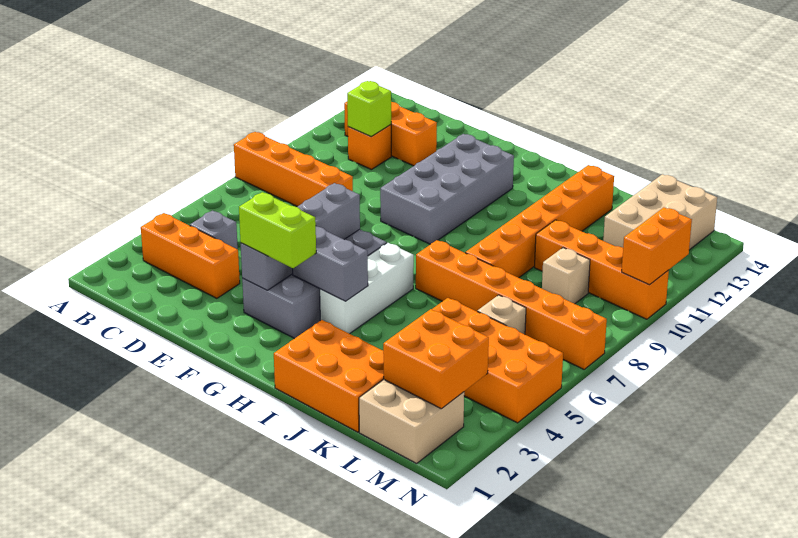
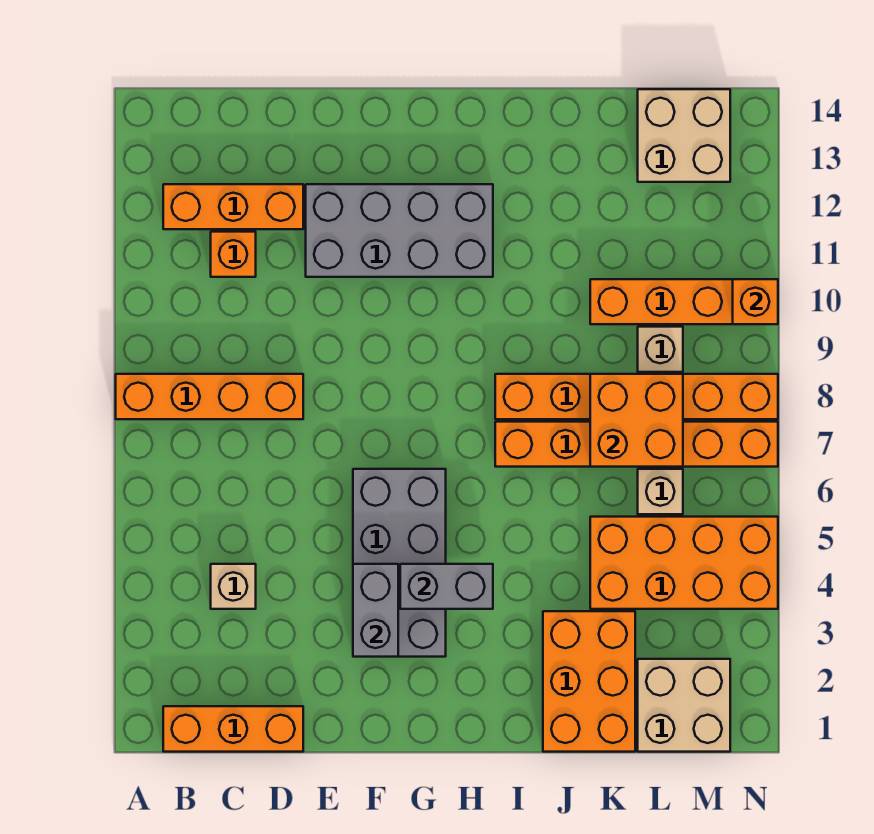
orange brick B3:D3 level 1 -> orange brick B1:D1 level 1
grey brick C4 level 1 -> tan brick C4 level 1
lime brick C11 level 2 -> none
grey brick F3:F6 level 2 -> grey brick F3:F4 level 2
lime brick F3:G3 level 3 -> none
grey brick F9:G12 level 1 -> grey brick E11:H12 level 1
white brick H4:H6 level 1 -> none
orange brick I1:K2 level 1 -> orange brick J1:K3 level 1
orange brick J8:J13 level 1 -> orange brick I8:N8 level 1
orange brick L2:M3 level 2 -> orange brick K7:L8 level 2
tan brick L12:M14 level 1 -> tan brick L13:M14 level 1
orange brick N10:N11 level 2 -> orange brick N10 level 2

